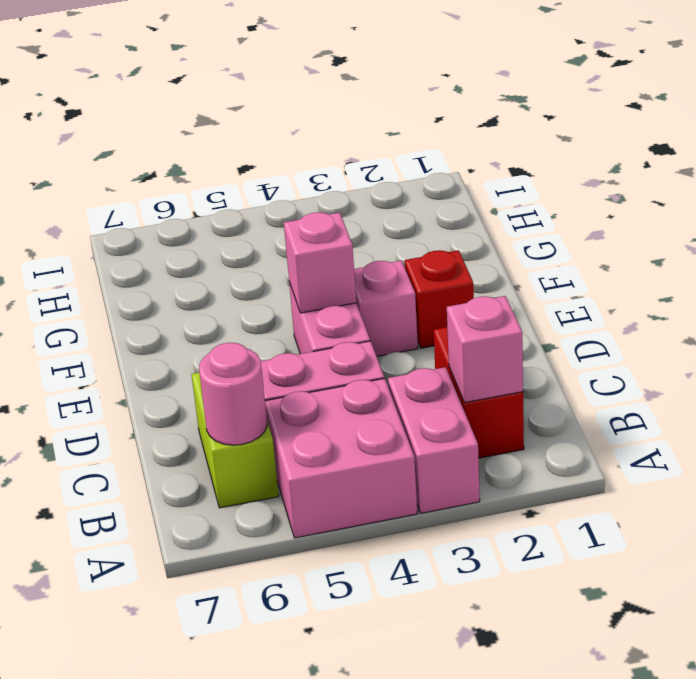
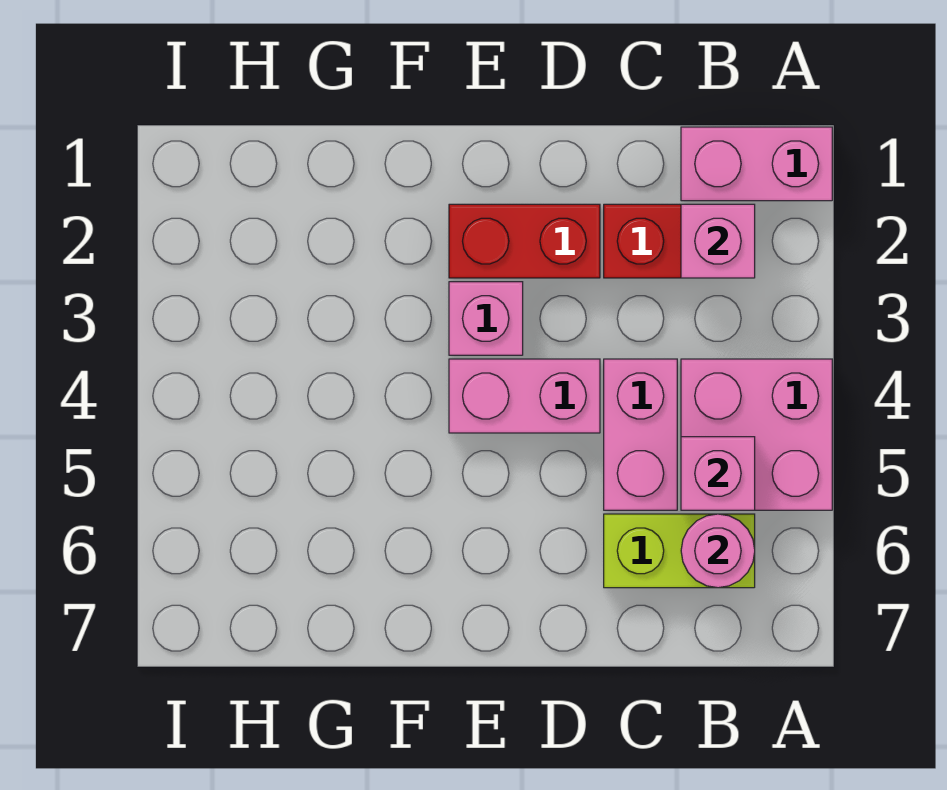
pink brick A3:B3 level 1 -> pink brick A1:B1 level 1
red brick E2 level 1 -> red brick D2:E2 level 1
pink brick E4 level 2 -> pink brick B5 level 2

